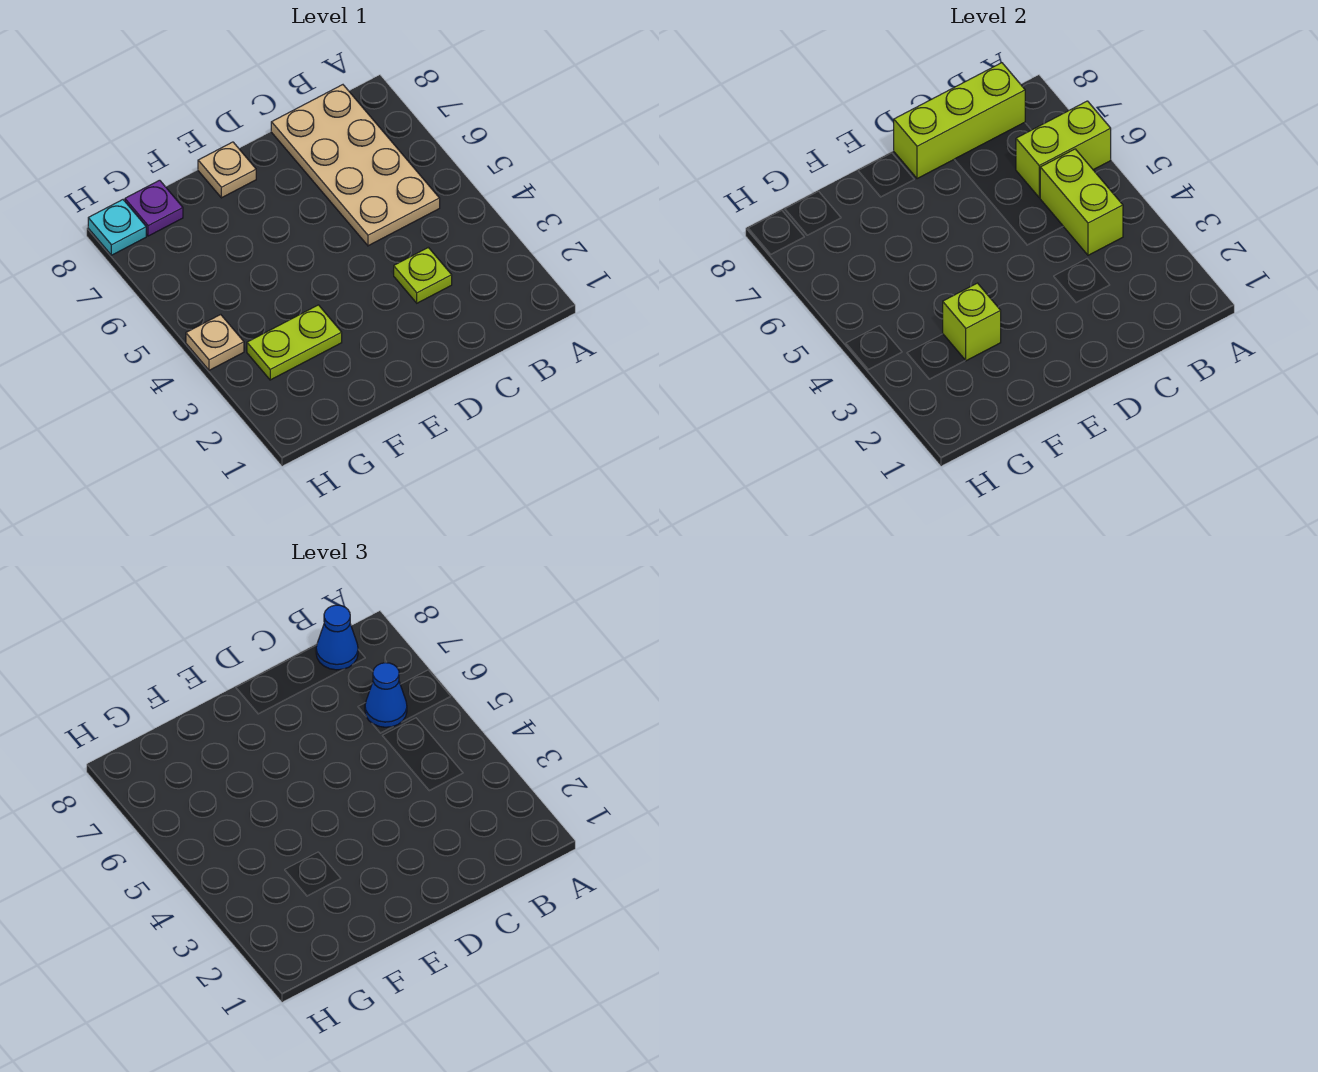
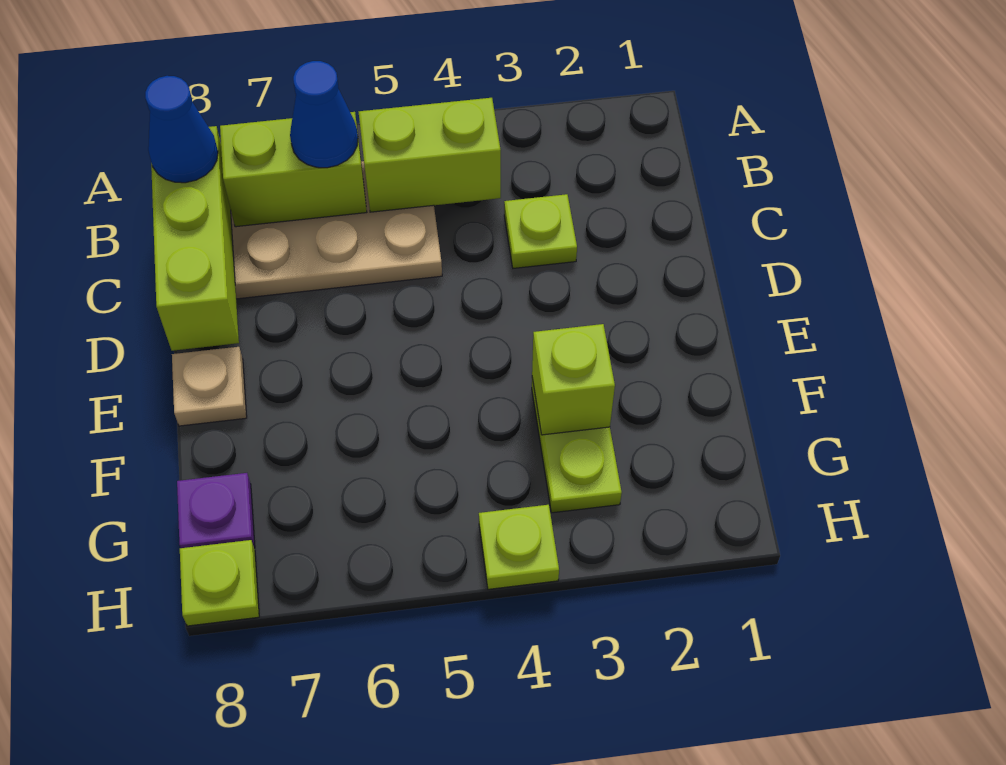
lime brick A6:B6 level 2 -> lime brick B6:B7 level 2
tan plate H4 level 1 -> lime plate H4 level 1
cyan plate H8 level 1 -> lime plate H8 level 1

